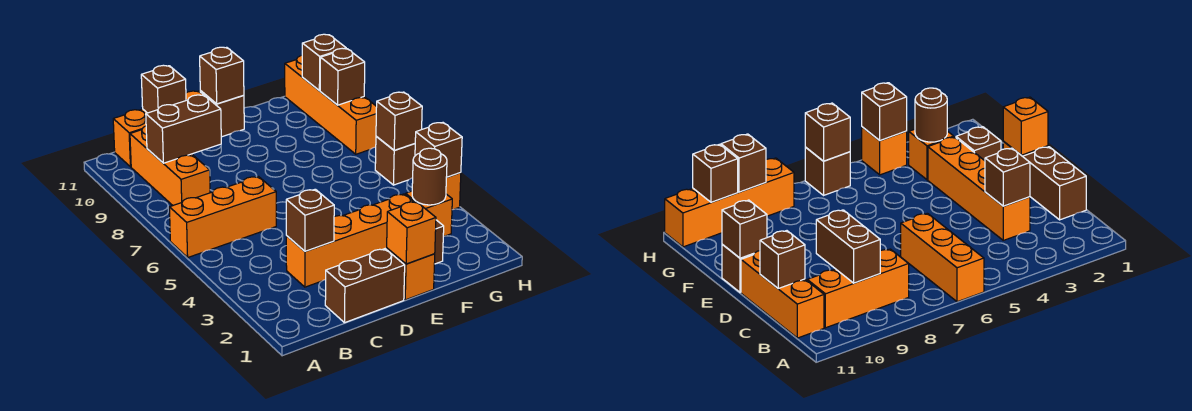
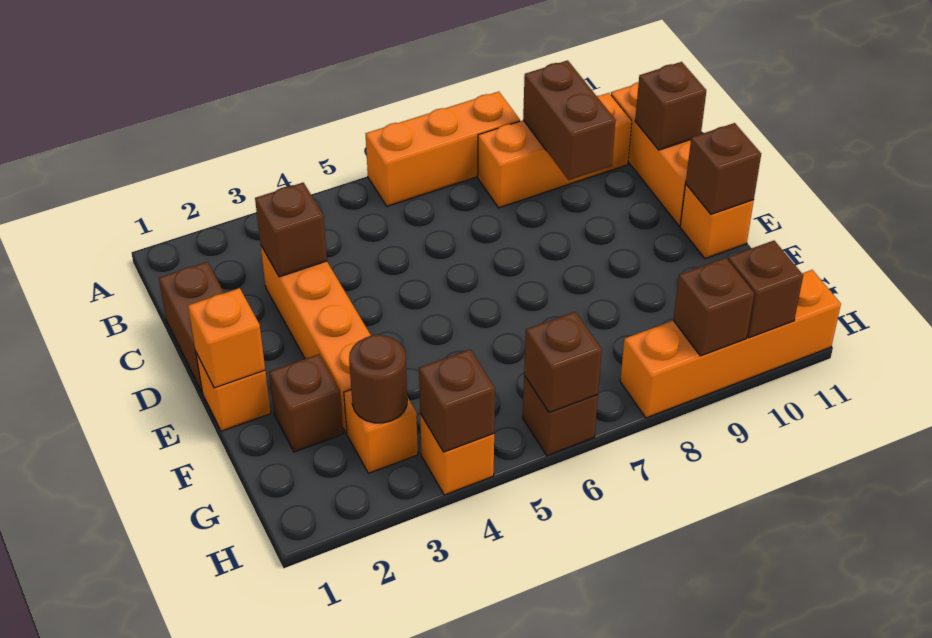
orange brick A6:C6 level 1 -> orange brick A6:A8 level 1
brown brick E11 level 1 -> orange brick E11 level 1

